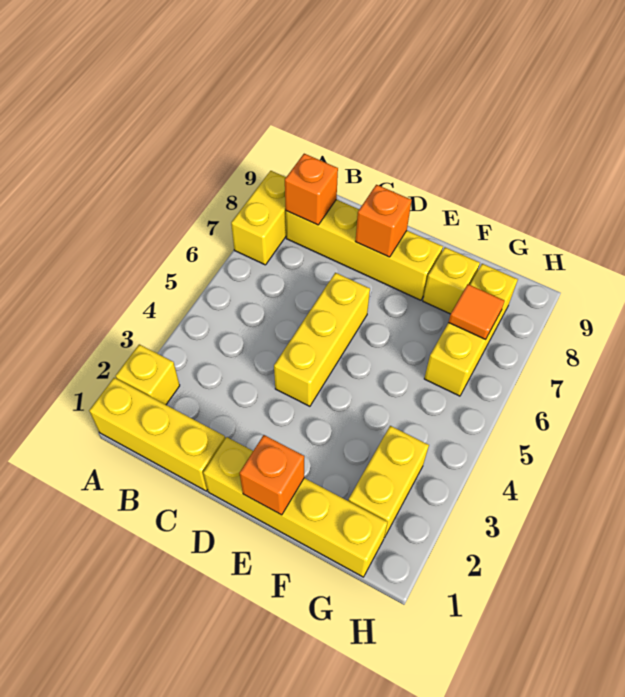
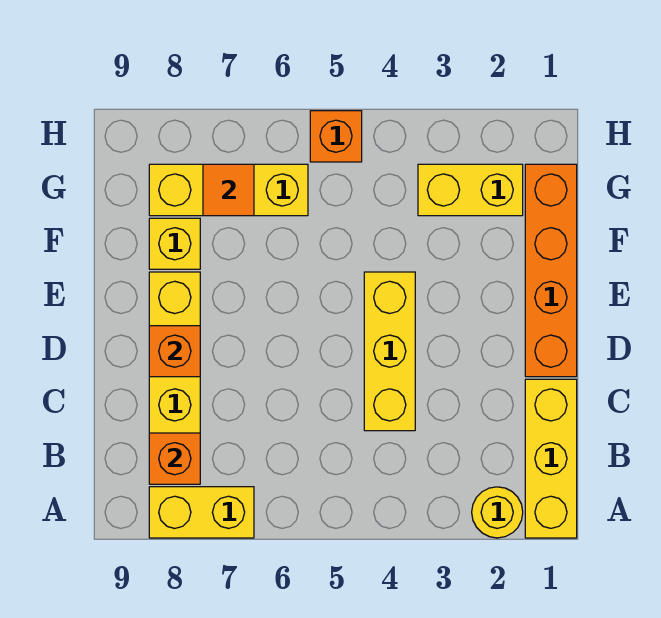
yellow brick A2 level 1 -> yellow round brick A2 level 1
yellow brick D1:G1 level 1 -> orange brick D1:G1 level 1
yellow brick D4:D6 level 1 -> yellow brick C4:E4 level 1
orange brick E1 level 2 -> orange brick H5 level 1

